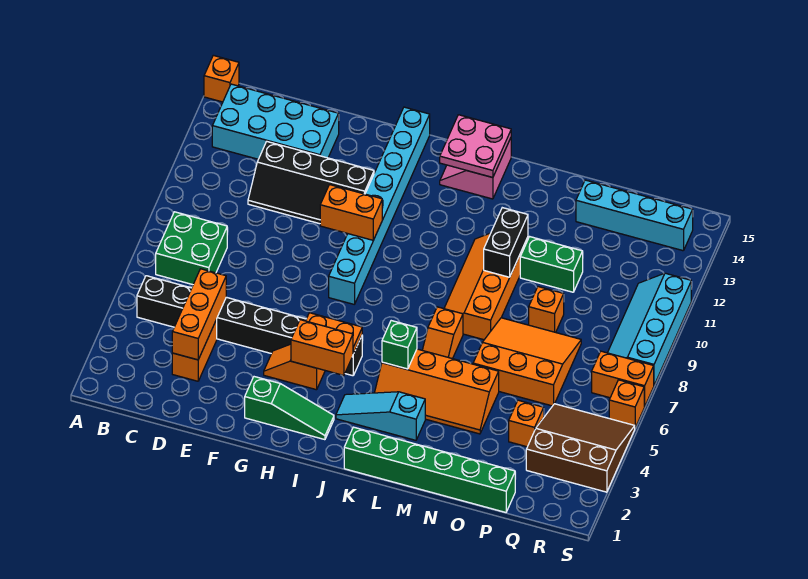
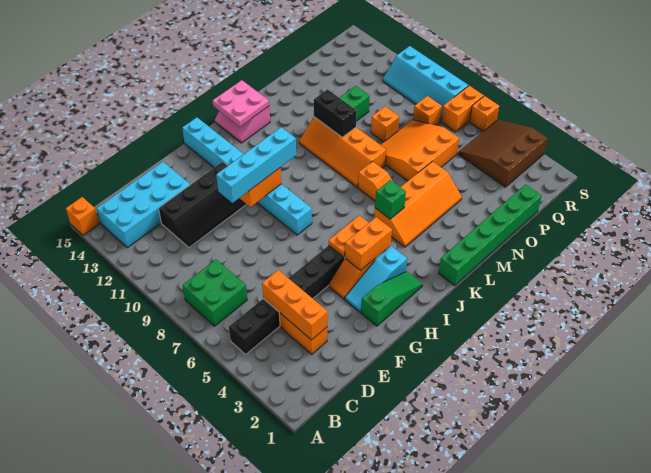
cyan slope J3:L3 level 1 top L -> cyan slope G3:I3 level 1 top I
cyan brick O14:R14 level 1 -> cyan brick F10:I10 level 3
orange brick P4 level 1 -> orange brick Q8 level 1

